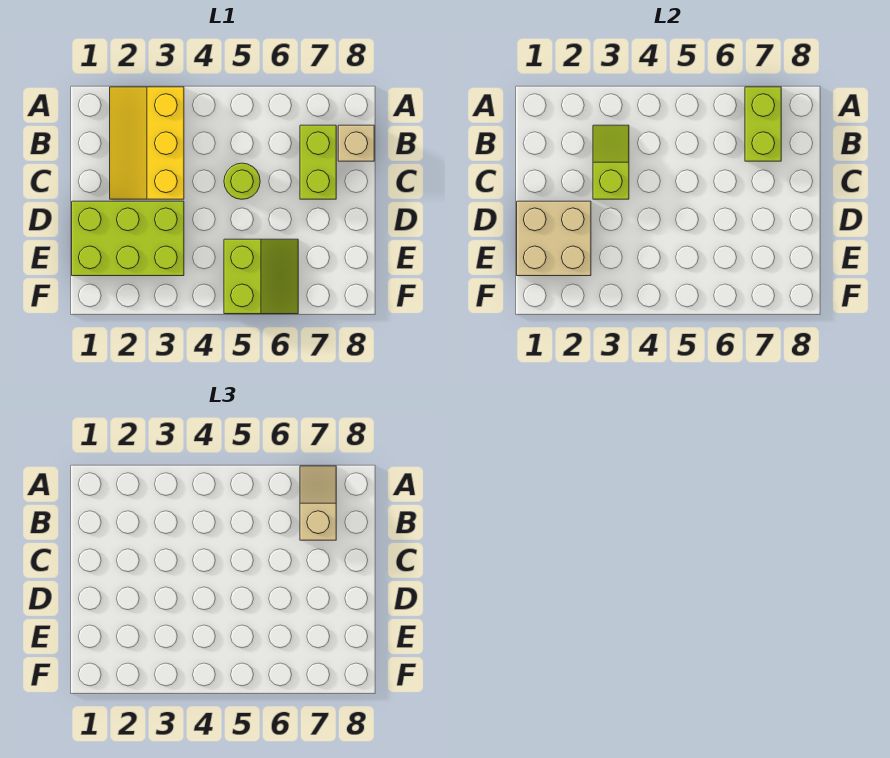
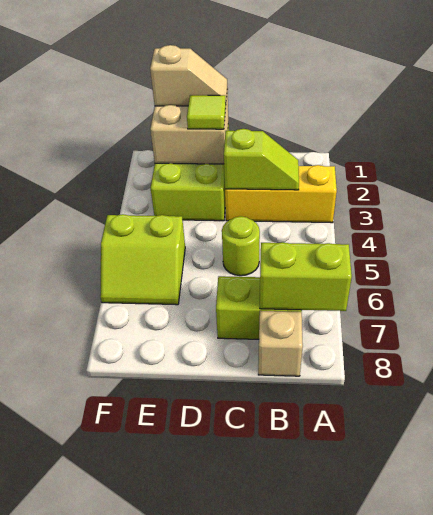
tan slope A7:B7 level 3 top B -> tan slope D1:E1 level 3 top E
none -> lime tile D2 level 3

